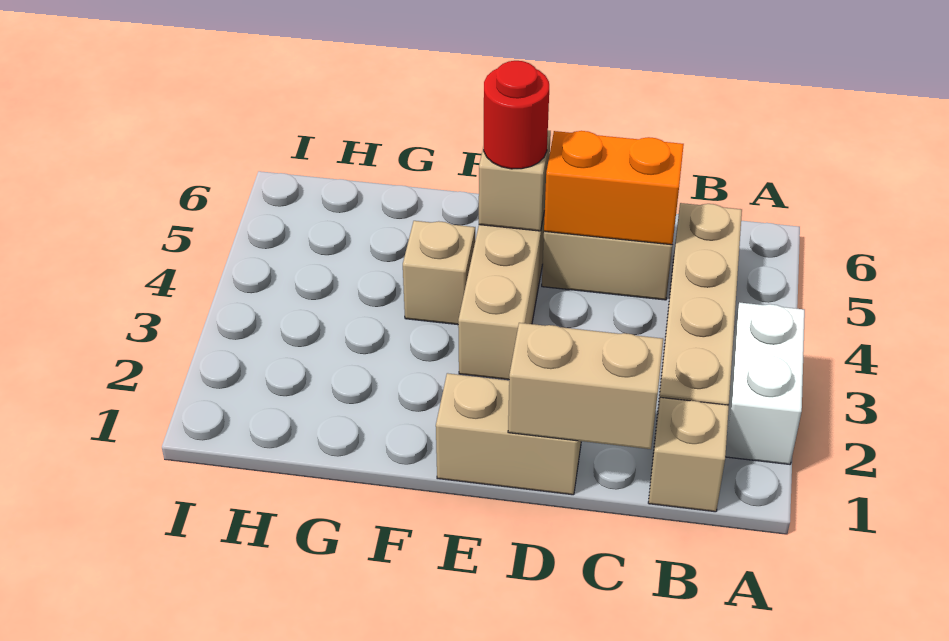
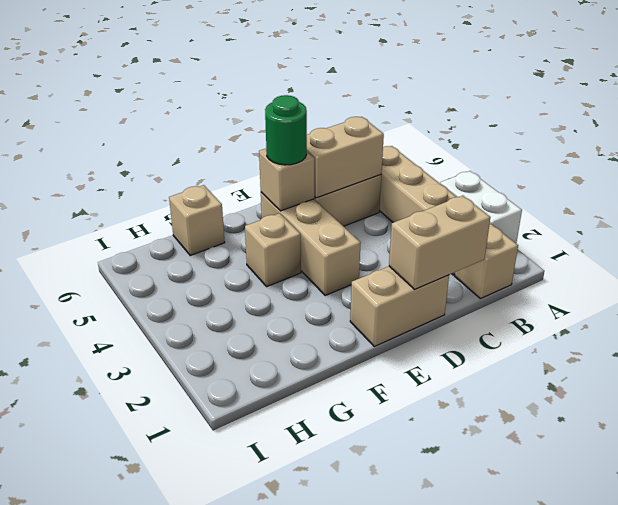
orange brick C5:D5 level 2 -> tan brick C5:D5 level 2
red round brick E5 level 3 -> green round brick E5 level 3
none -> tan brick G6 level 1

